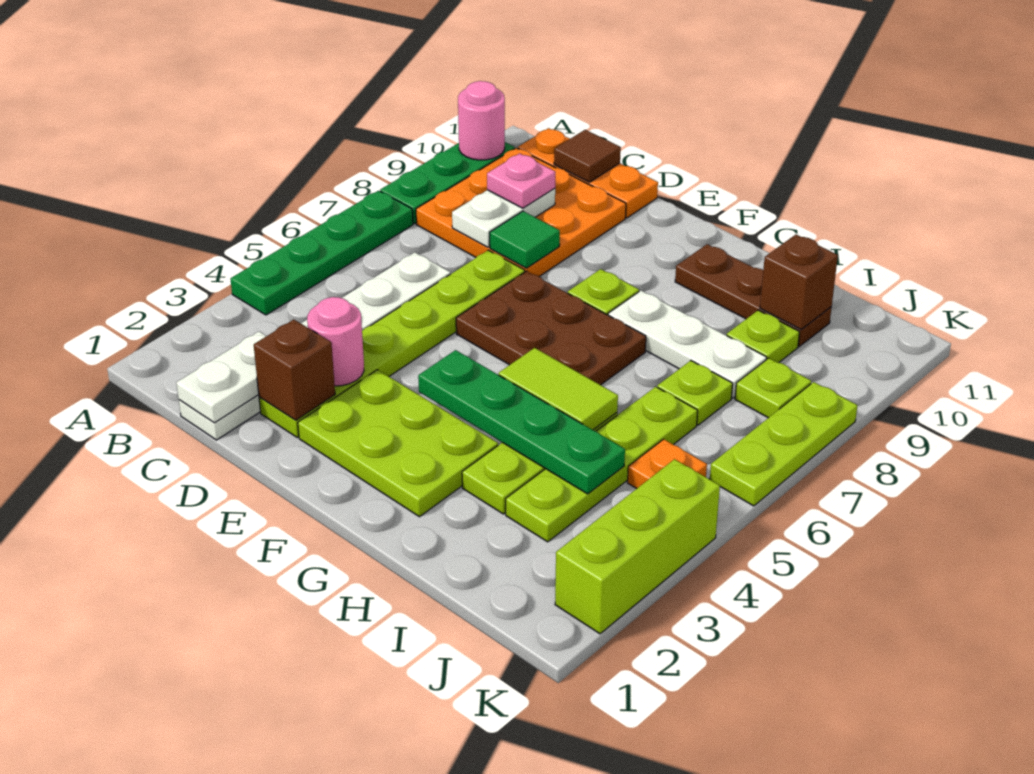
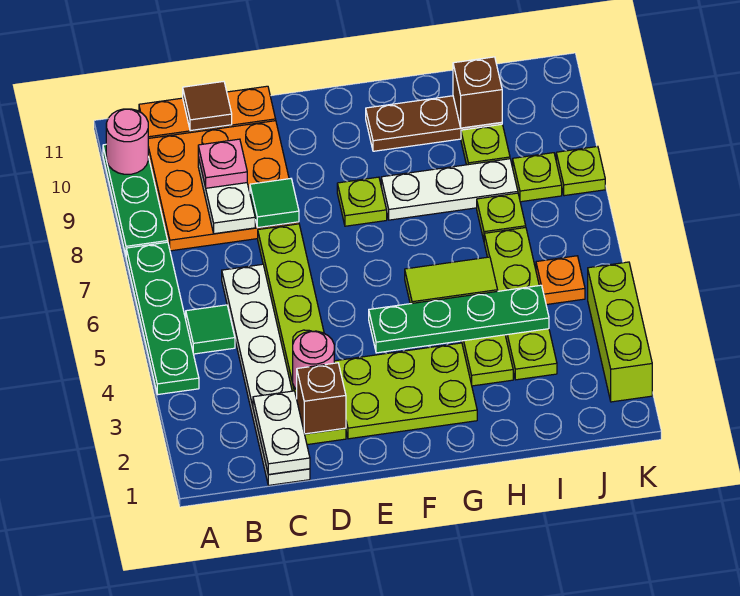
none -> green tile B5 level 1
brown plate E6:G7 level 1 -> none
lime plate K6:K8 level 1 -> lime plate K8 level 1

